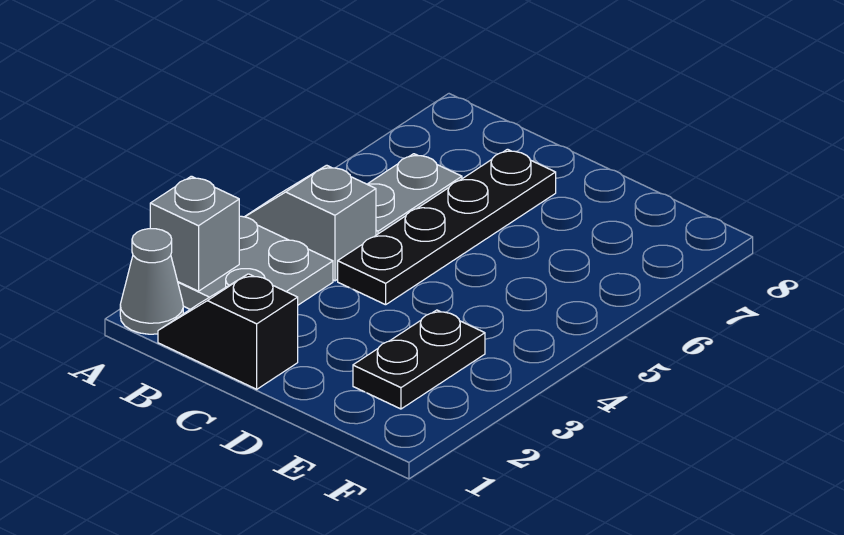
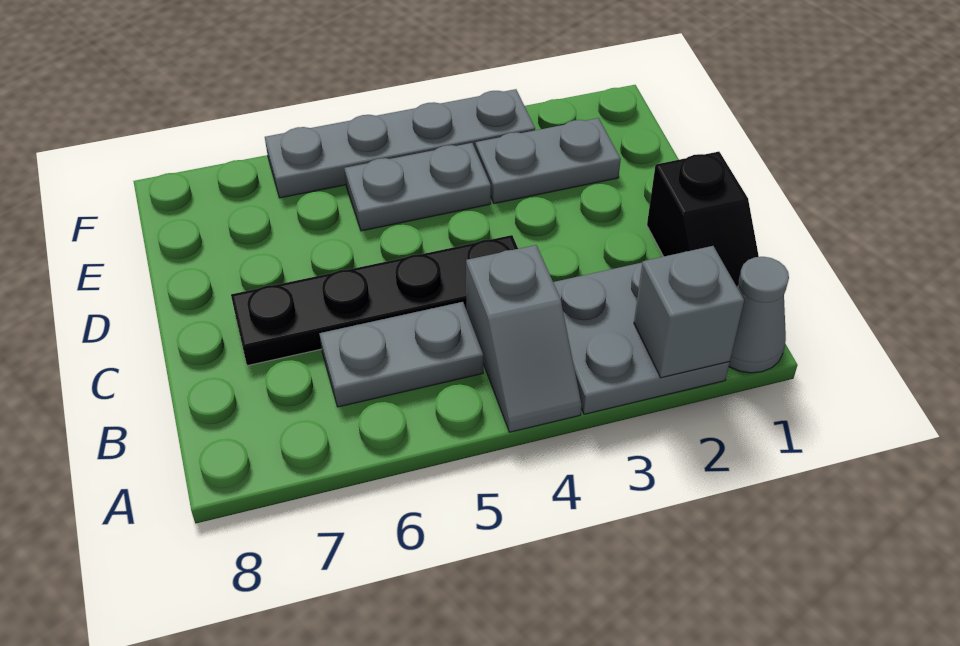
black plate E2:E3 level 1 -> grey plate E2:E3 level 1
none -> grey plate E4:E5 level 1
none -> grey plate F3:F6 level 1

